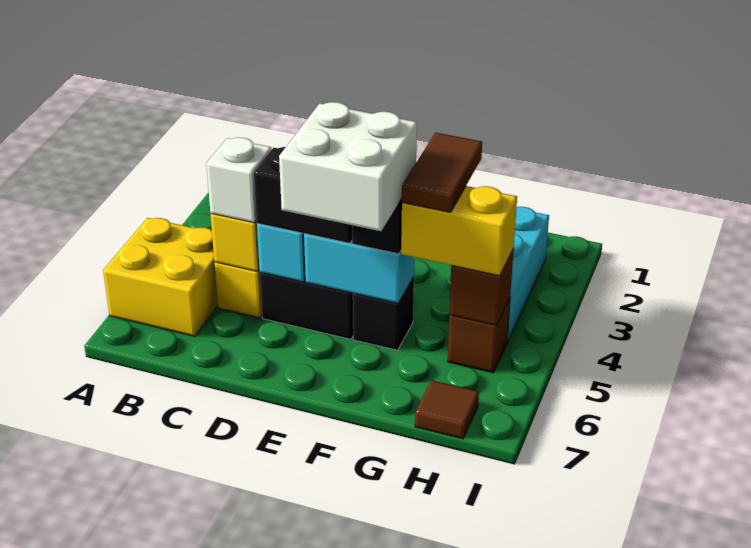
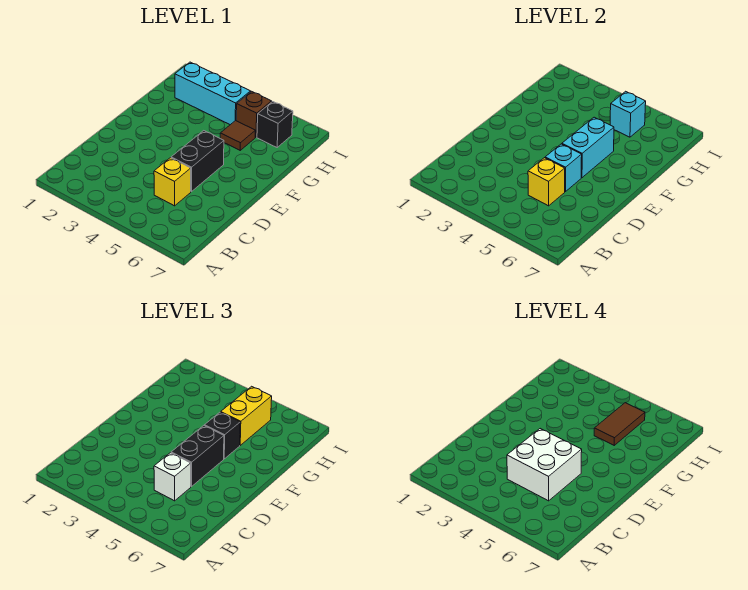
yellow brick A5:B6 level 1 -> none
white brick E5:F6 level 4 -> white brick C4:D5 level 4
black brick F5 level 1 -> black brick H6 level 1
brown tile G4:G5 level 4 -> brown tile G5:H5 level 4
brown brick H5 level 2 -> cyan brick H5 level 2
brown tile H7 level 1 -> brown tile G5 level 1

